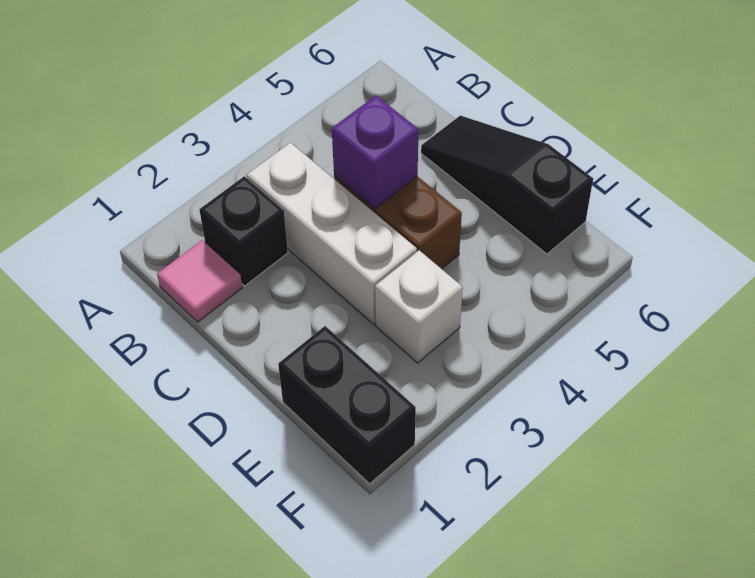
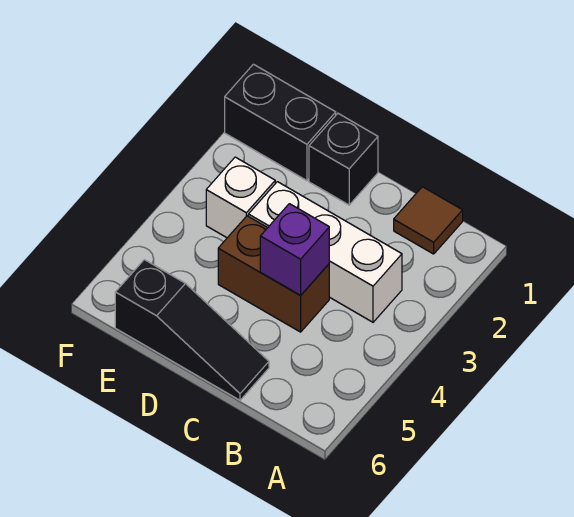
pink tile B1 level 1 -> brown tile B1 level 1
black brick B2 level 1 -> black brick D1 level 1

